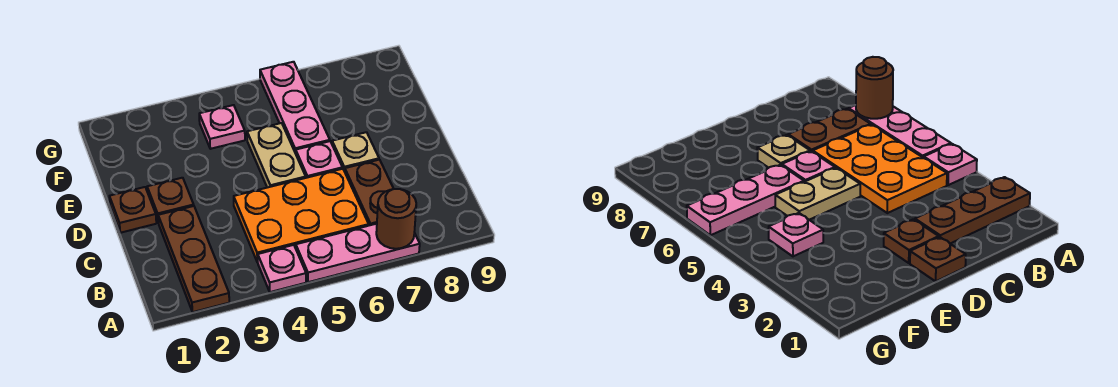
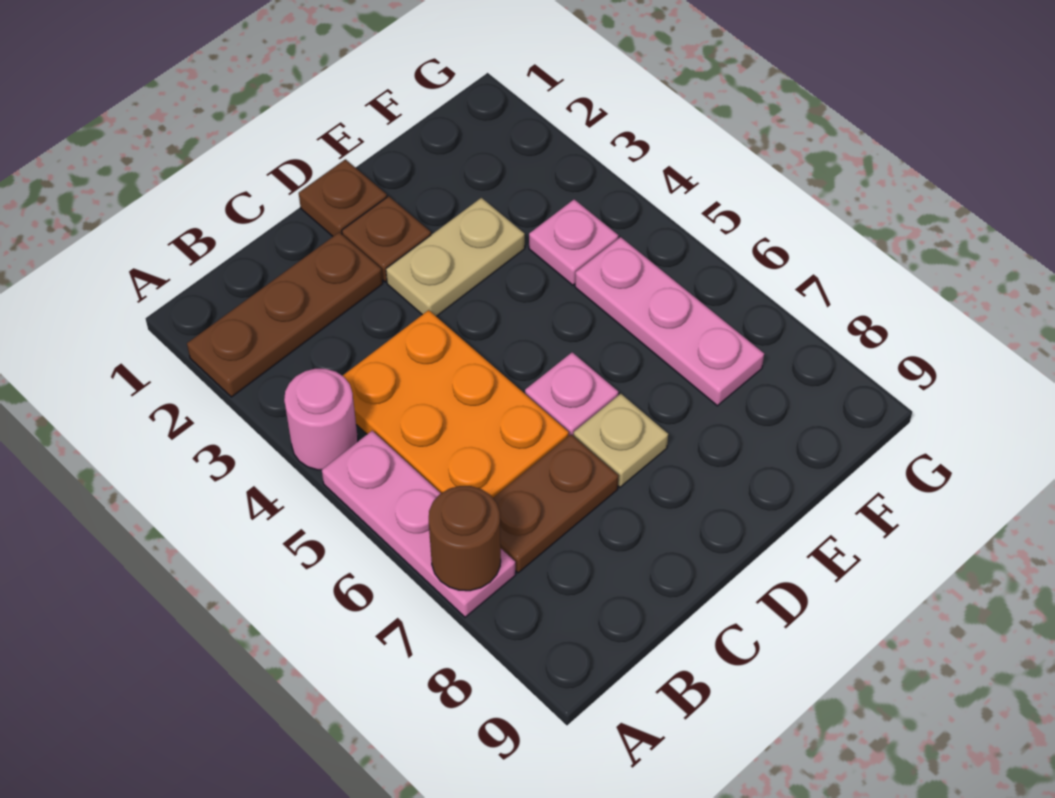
pink plate A4 level 1 -> pink round brick A4 level 1
tan plate D5:E5 level 1 -> tan plate D3:E3 level 1
pink plate E6:G6 level 1 -> pink plate F5:F7 level 1

